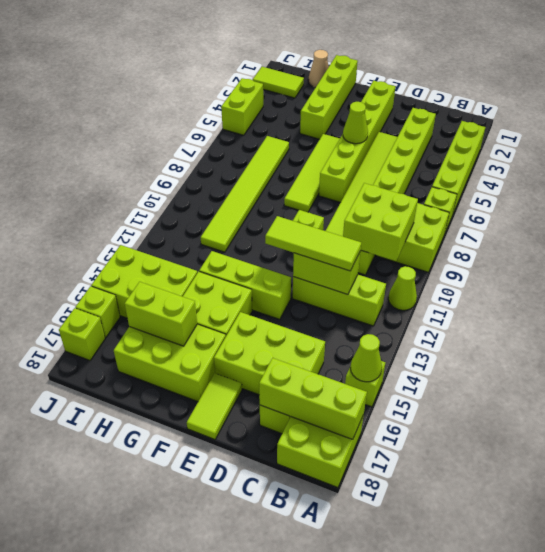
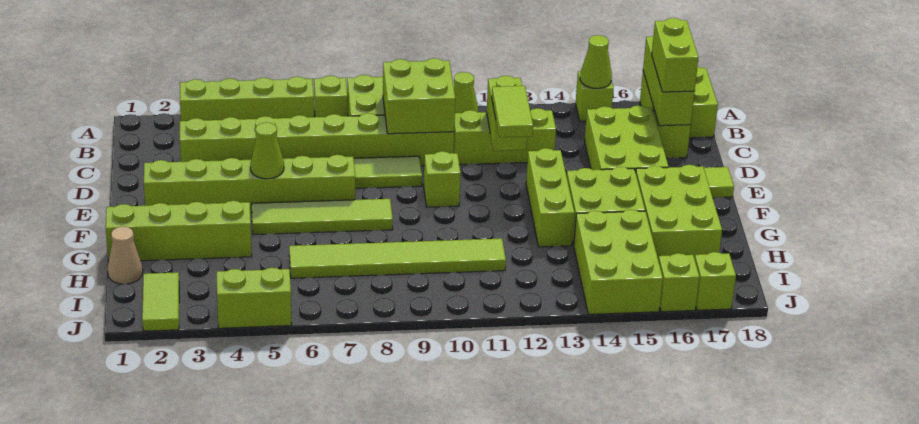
lime brick B12:D12 level 1 -> lime brick C11:C13 level 1
lime tile C12:E12 level 3 -> lime tile D12:E12 level 3
lime brick G16:H16 level 2 -> lime brick B17:C17 level 3

